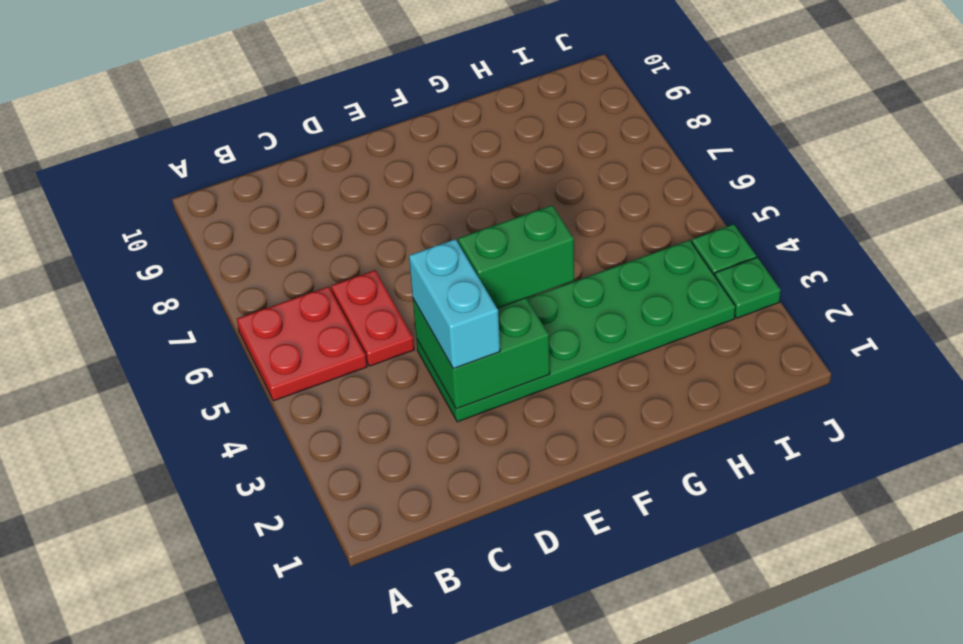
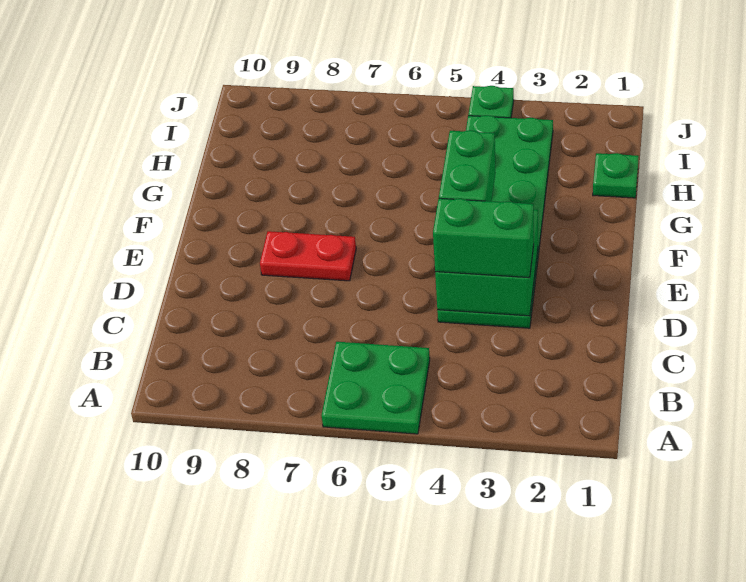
red plate A5:B6 level 1 -> green plate A5:B6 level 1
red plate C5:C6 level 1 -> red plate E7:E8 level 1
cyan brick D3:D4 level 3 -> green brick D3:D4 level 3
green plate J3 level 1 -> green plate H1 level 1

